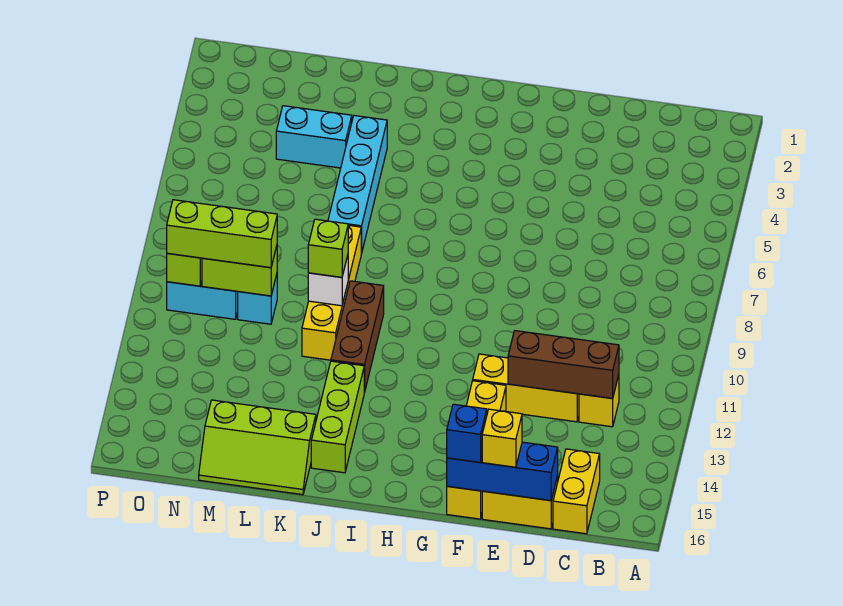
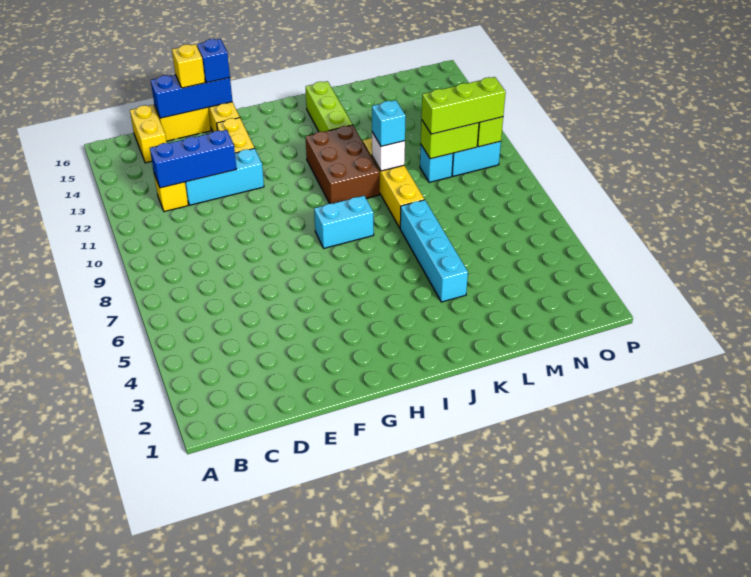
brown brick C12:E12 level 2 -> blue brick C12:E12 level 2
yellow brick D12:F12 level 1 -> cyan brick D12:F12 level 1
brown brick J10:J12 level 1 -> brown brick I10:J12 level 1
lime brick K10 level 3 -> cyan brick K10 level 3
lime slope K15:M16 level 1 top 15 -> none
cyan brick L4:M4 level 1 -> cyan brick H8:I8 level 1

